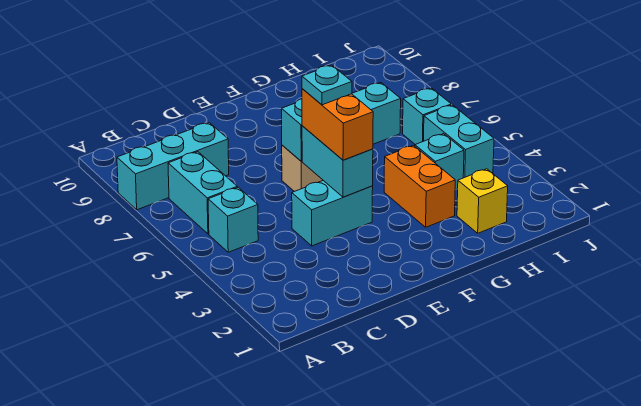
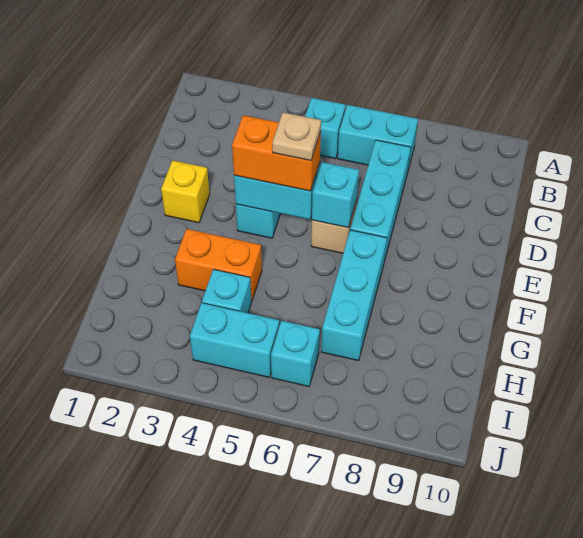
cyan brick A8:C8 level 1 -> cyan brick C7:E7 level 1
cyan plate E5 level 4 -> tan plate E5 level 4
yellow brick H2 level 1 -> yellow brick E2 level 1

